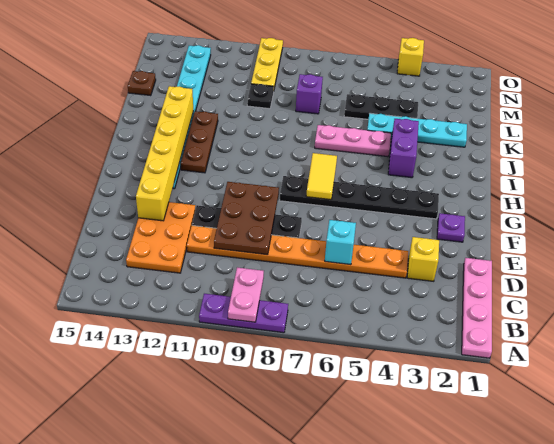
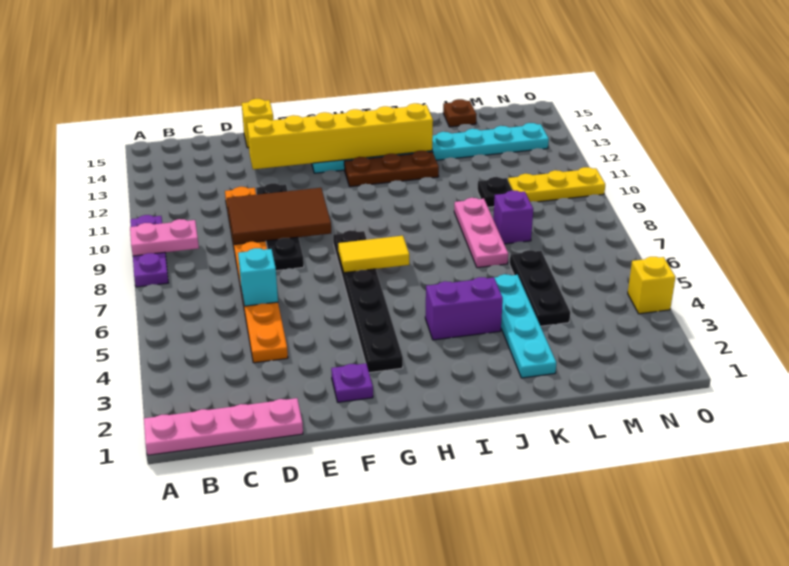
orange plate C12:E13 level 1 -> none
yellow brick D3 level 1 -> yellow brick E15 level 1
brown plate D9:F10 level 2 -> brown tile D9:F10 level 2
pink plate J5:J7 level 1 -> pink plate K7:K9 level 1

